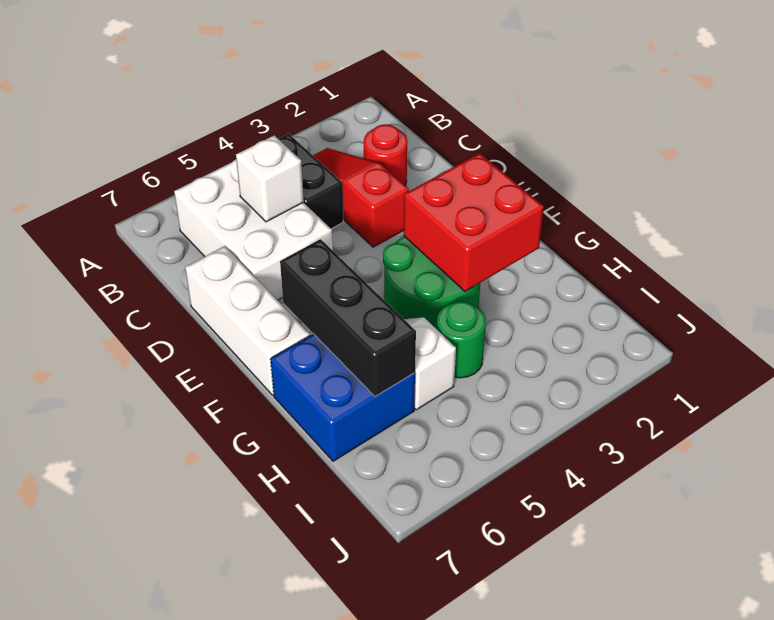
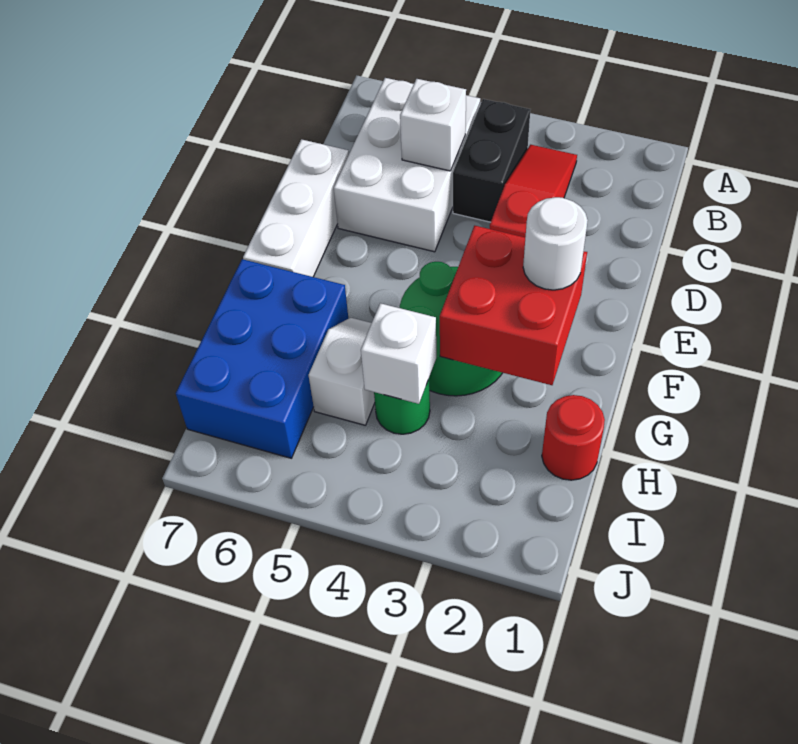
red round brick C2 level 1 -> red round brick H1 level 1
none -> white round brick F2 level 3
black brick F6:H6 level 2 -> none
blue brick G6:H7 level 1 -> blue brick G6:I7 level 1
none -> white brick H4 level 2

